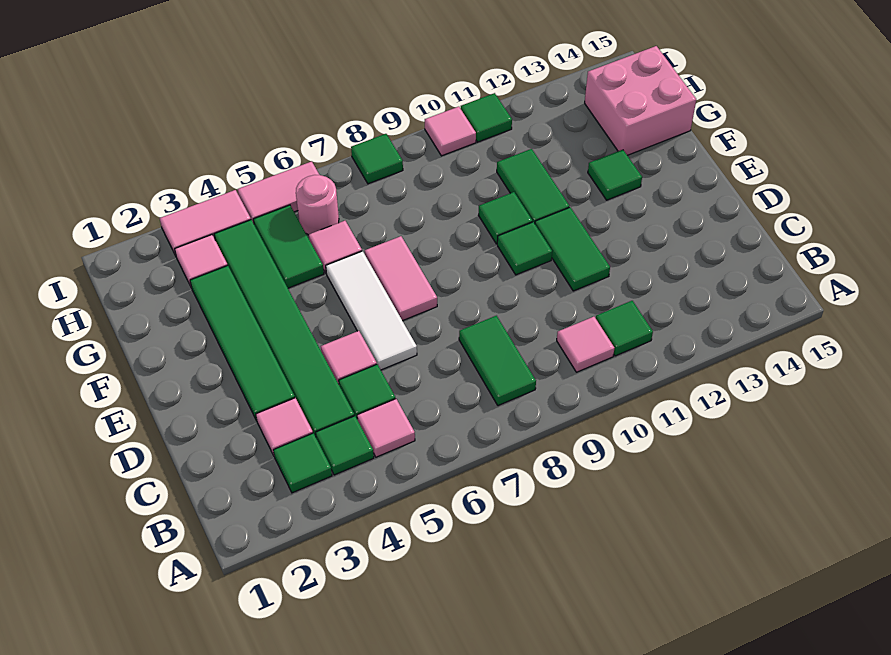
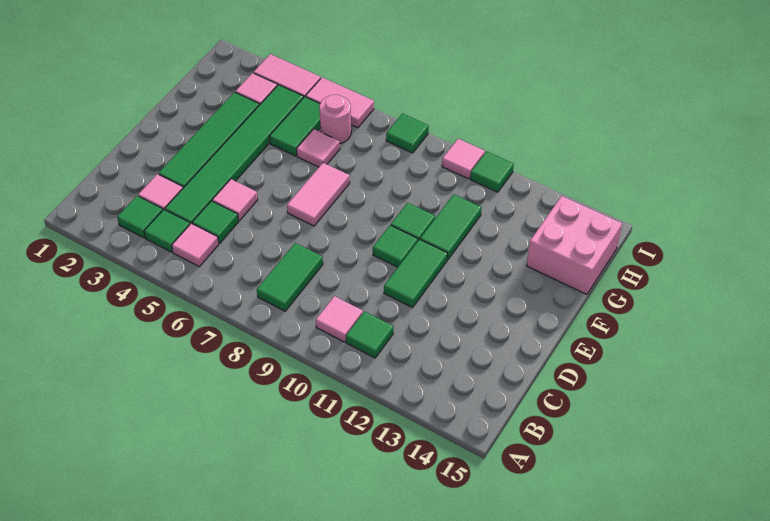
white tile D6:F6 level 1 -> none
green tile F13 level 1 -> none

